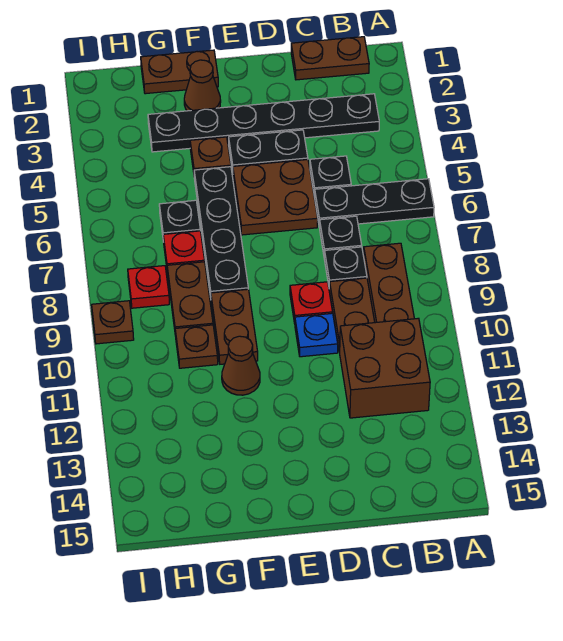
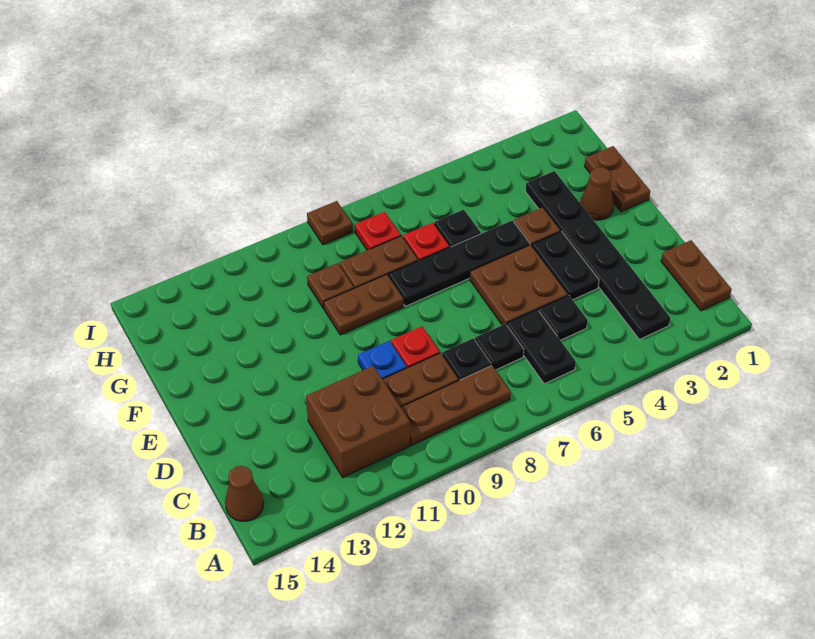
black plate A6:C6 level 1 -> black plate B6:C6 level 1
brown cone F11 level 1 -> brown cone B15 level 1

